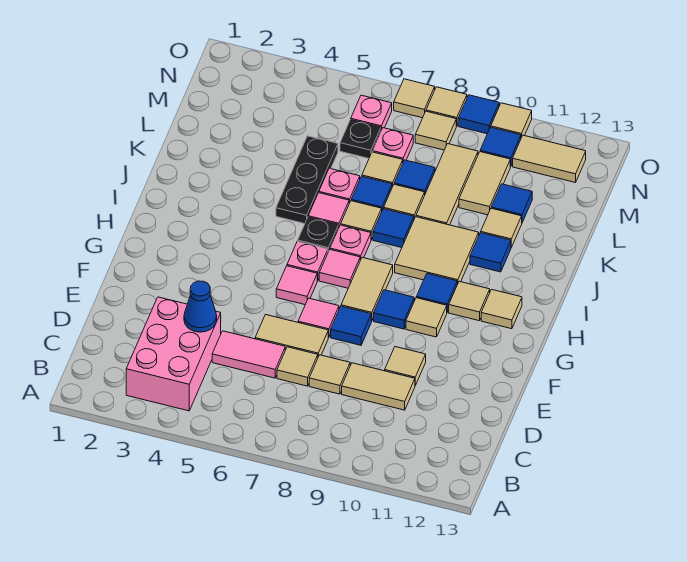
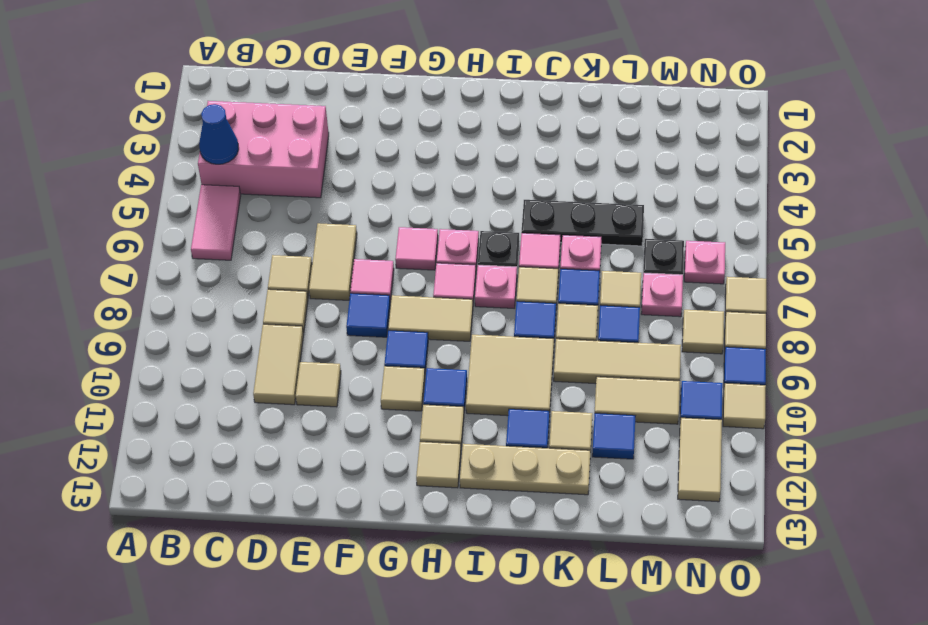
blue cone D4 level 2 -> blue cone B4 level 2
pink tile D5:D6 level 1 -> pink tile B5:B6 level 1
none -> tan plate I12:K12 level 1

